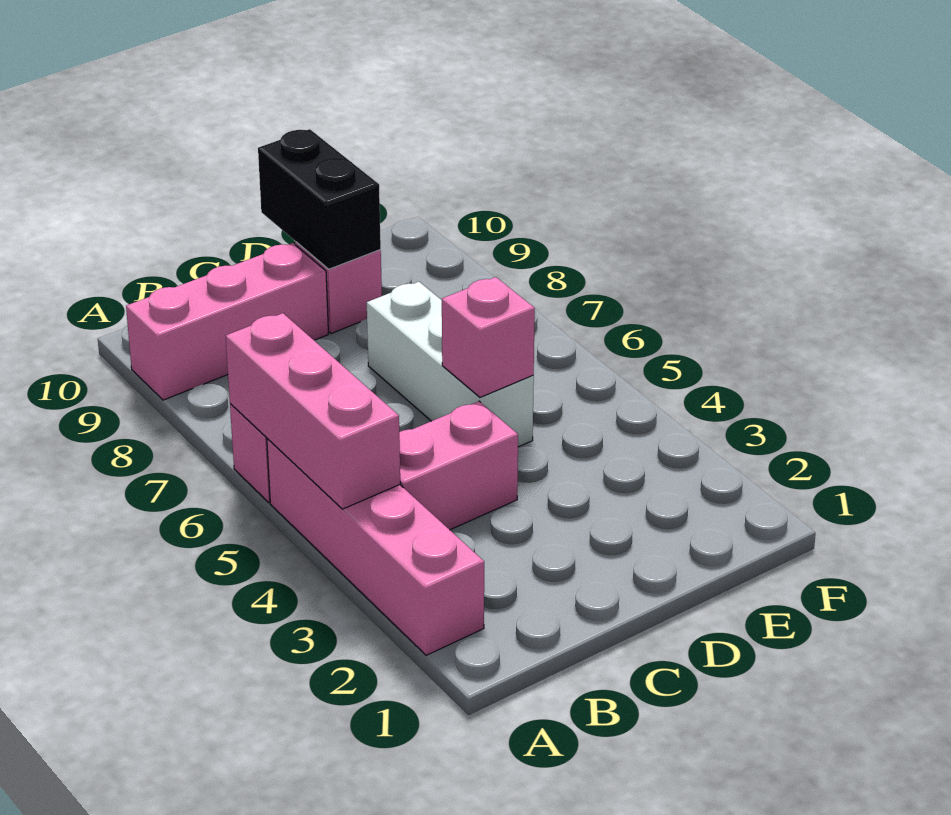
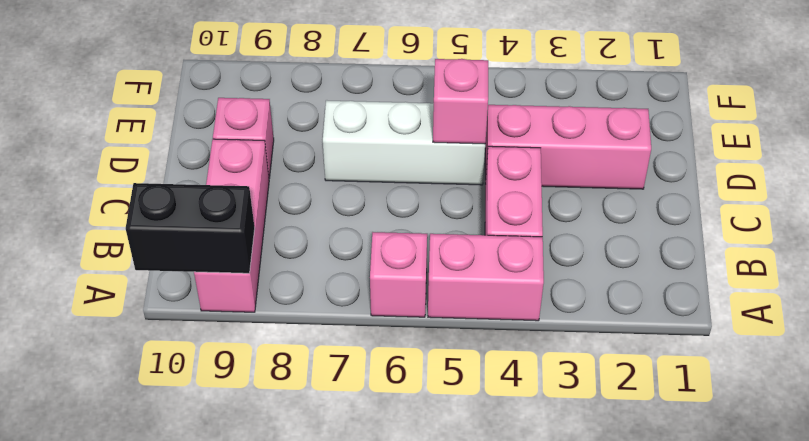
pink brick A2:A5 level 1 -> pink brick A4:A5 level 1
pink brick A4:A6 level 2 -> pink brick D2:D4 level 1
black brick D9:D10 level 2 -> black brick A9:A10 level 2

